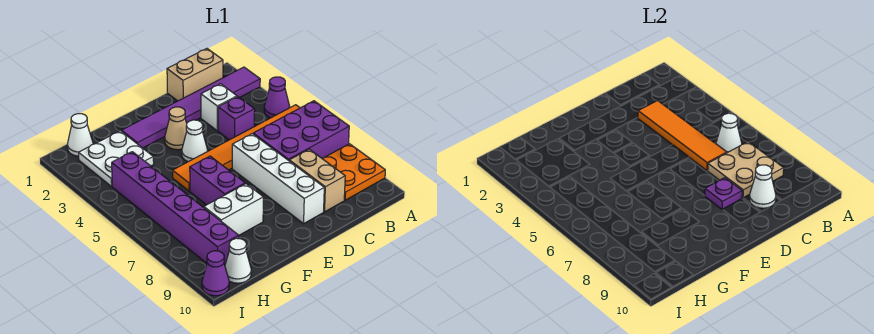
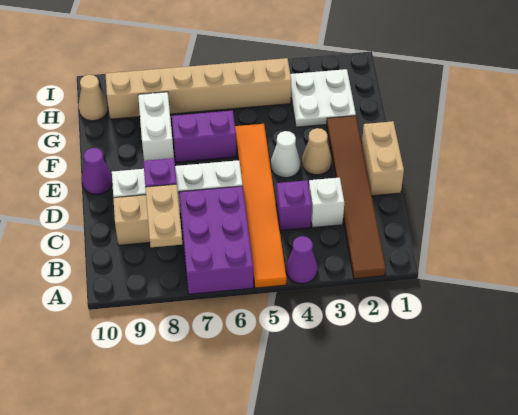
purple tile A2:F2 level 1 -> brown tile A2:F2 level 1
orange plate A8:B9 level 1 -> none
tan brick B1:C1 level 1 -> tan brick D1:E1 level 1
white cone B6 level 2 -> none
tan plate B7:C8 level 2 -> tan plate B8:C8 level 2
orange tile C3:C6 level 2 -> none
white cone C9 level 2 -> none
white cone H1 level 1 -> none
purple brick H4:H9 level 1 -> tan brick H4:H9 level 1
white cone H10 level 1 -> tan cone H10 level 1
purple cone I10 level 1 -> purple cone E10 level 1

